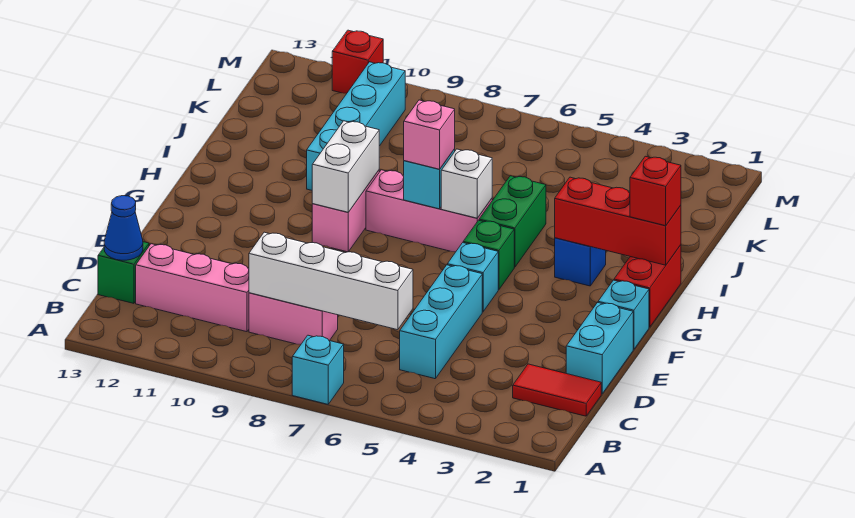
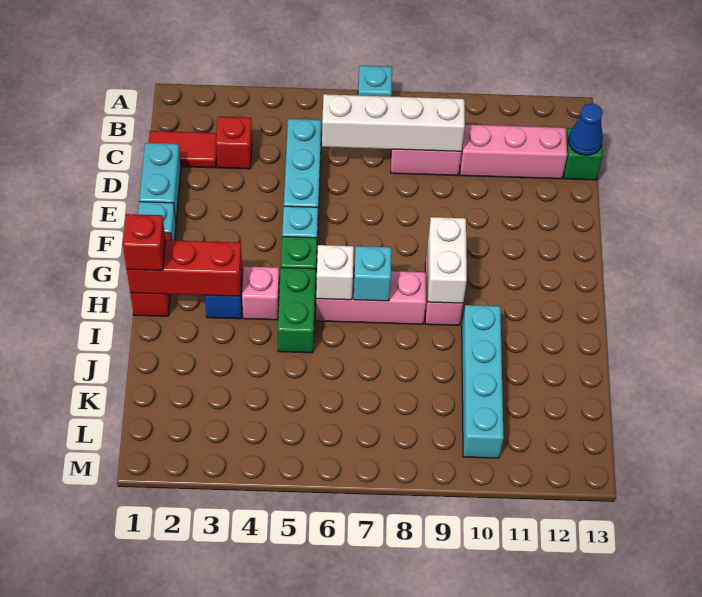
pink brick H7 level 3 -> pink brick H4 level 1
red brick M11 level 1 -> red brick C3 level 1

